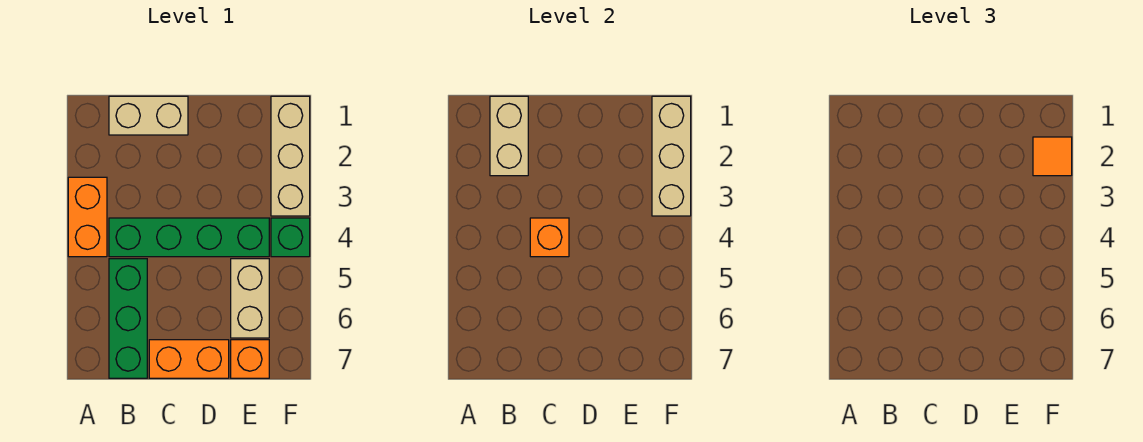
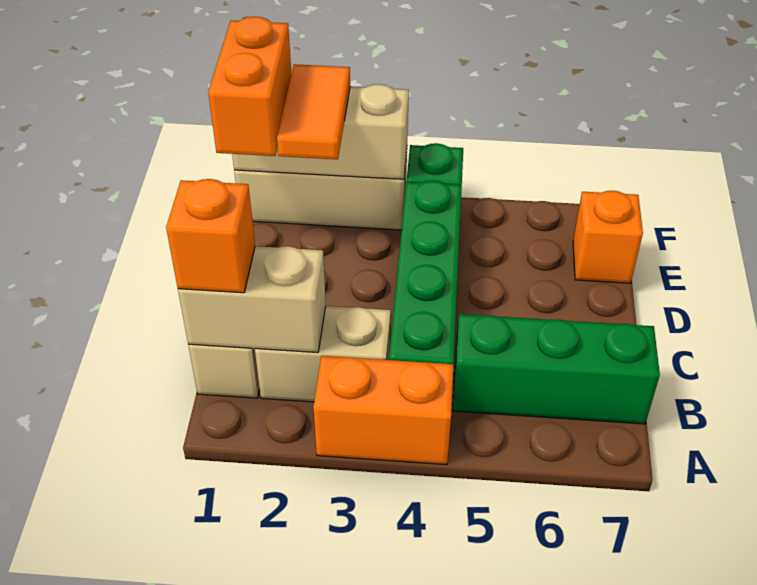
orange brick C4 level 2 -> orange brick B1 level 3
orange brick C7:D7 level 1 -> orange brick E1:F1 level 3
tan brick E5:E6 level 1 -> tan brick B2:B3 level 1
orange tile F2 level 3 -> orange tile E2:F2 level 3

